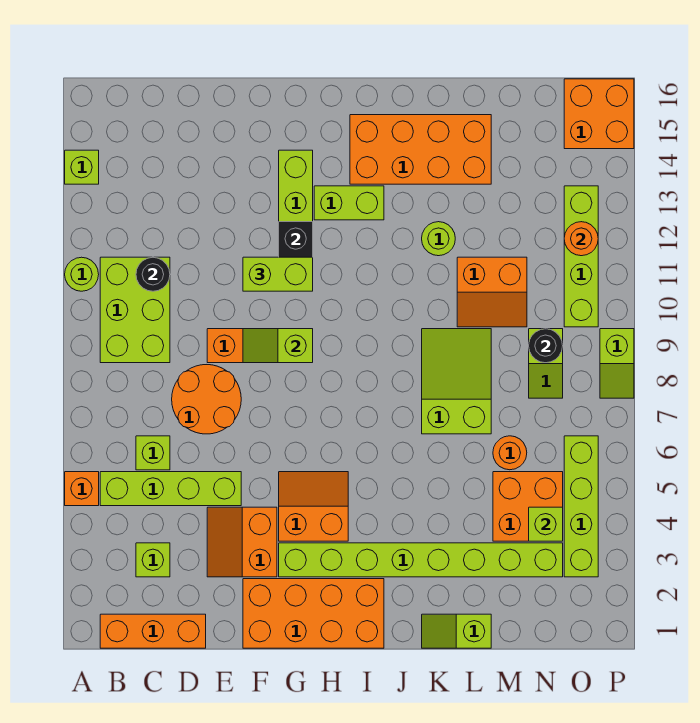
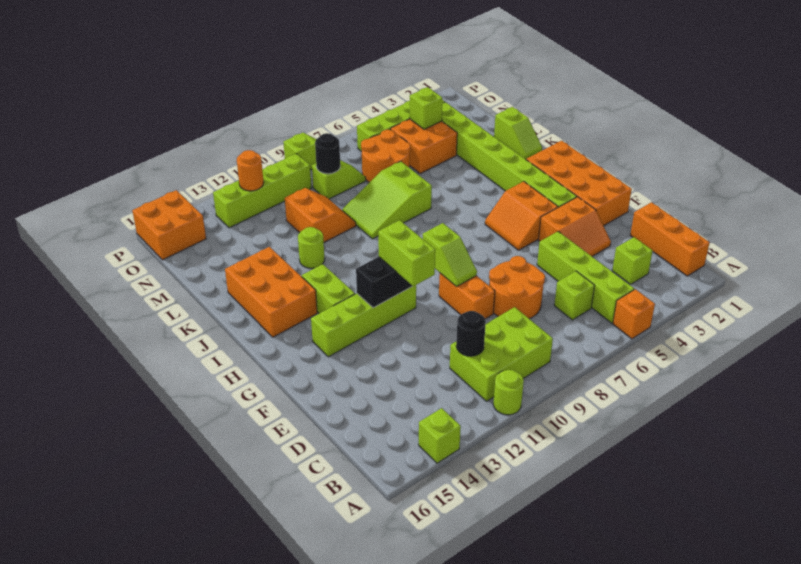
orange brick I14:L15 level 1 -> orange brick I14:K15 level 1
orange round brick M6 level 1 -> orange round brick M6:N7 level 1

